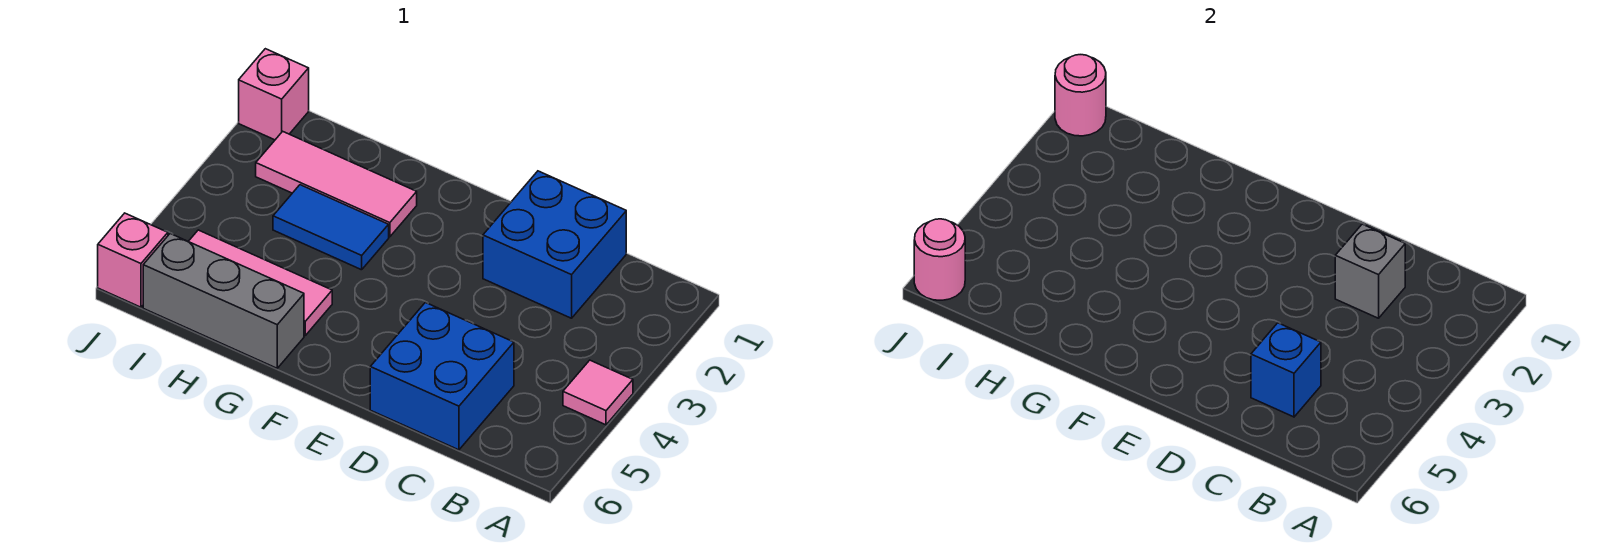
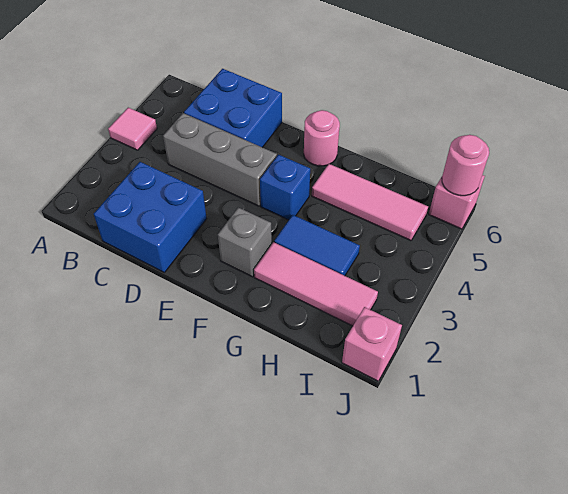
grey brick C2 level 2 -> grey brick F2 level 1
blue brick C5 level 2 -> blue brick F4 level 1
grey brick G6:I6 level 1 -> grey brick C4:E4 level 1
pink round brick J1 level 2 -> pink round brick F6 level 1

